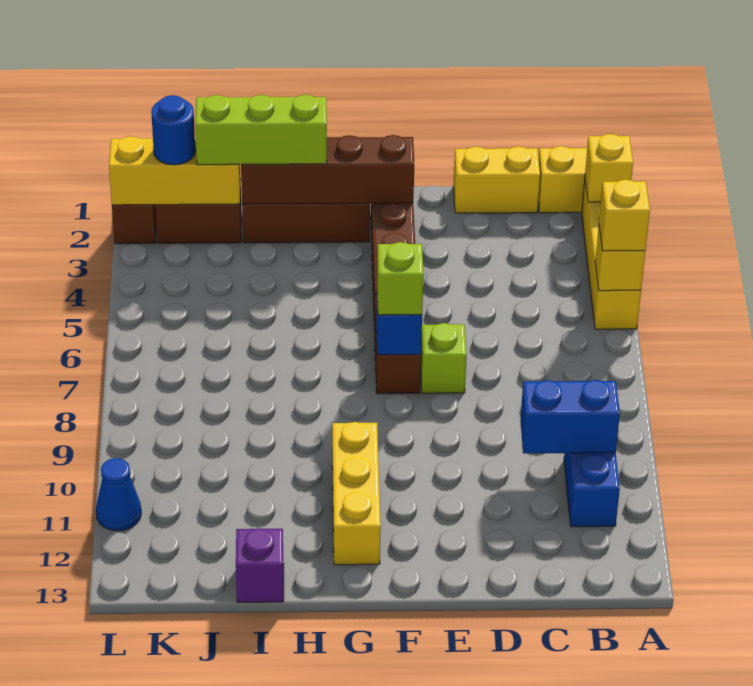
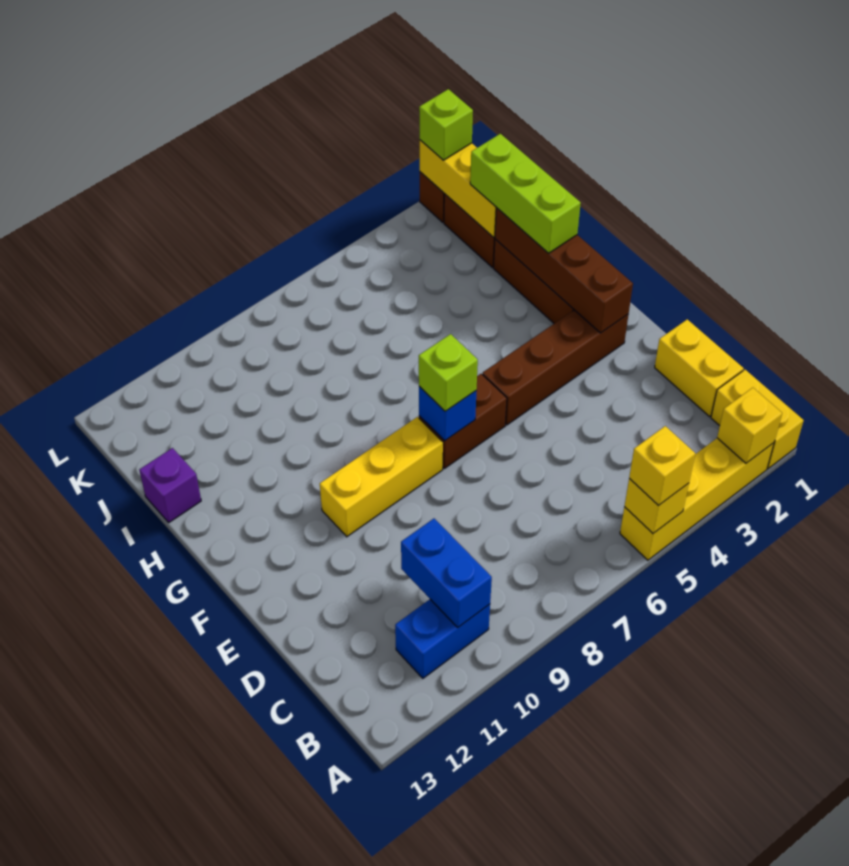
lime brick E7 level 1 -> lime brick L2 level 3
yellow brick G10:G12 level 1 -> yellow brick F8:F10 level 1
blue round brick K2 level 3 -> none
blue cone L11 level 1 -> none

